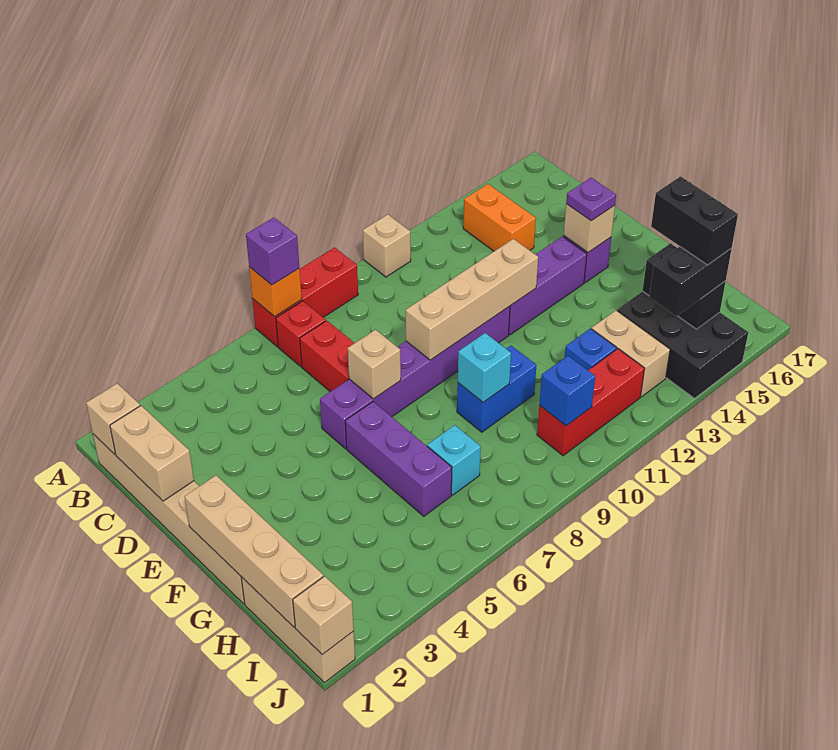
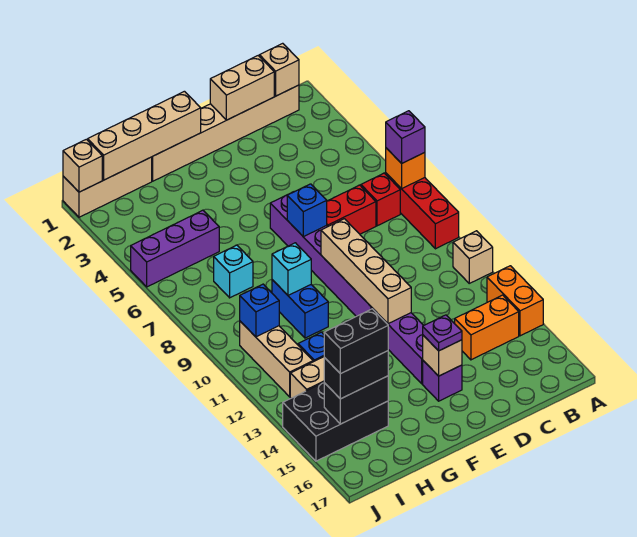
none -> orange brick A13:A14 level 1
tan brick E7 level 2 -> blue brick E7 level 2
purple brick F6:H6 level 1 -> purple brick H5:J5 level 1
red brick I10:I12 level 1 -> tan brick I10:I12 level 1
black brick I14:I15 level 3 -> black brick H15:I15 level 3

